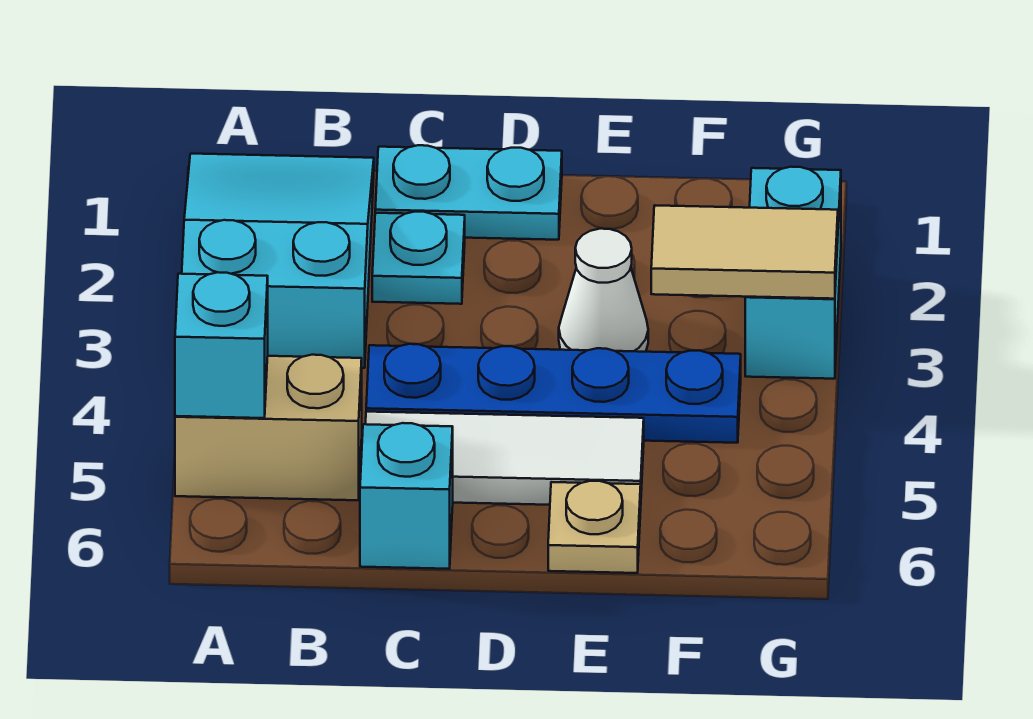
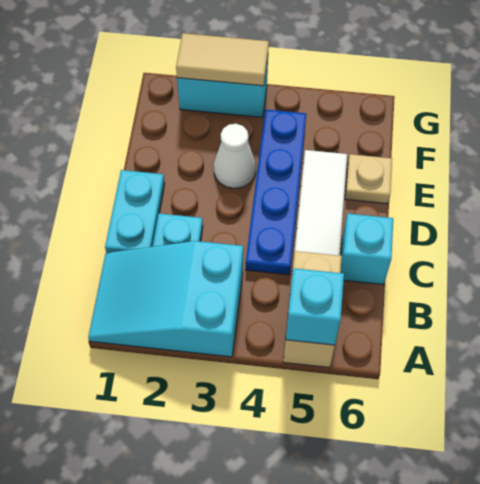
tan tile F3:G3 level 2 -> tan tile G2:G3 level 2

